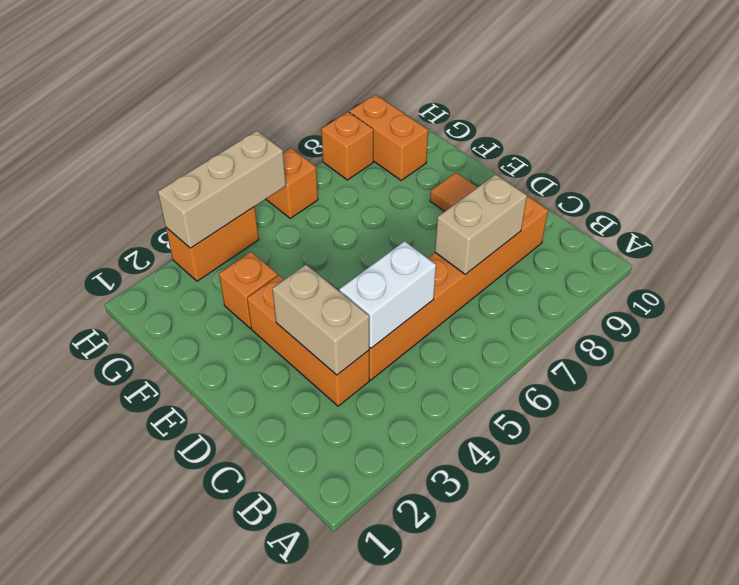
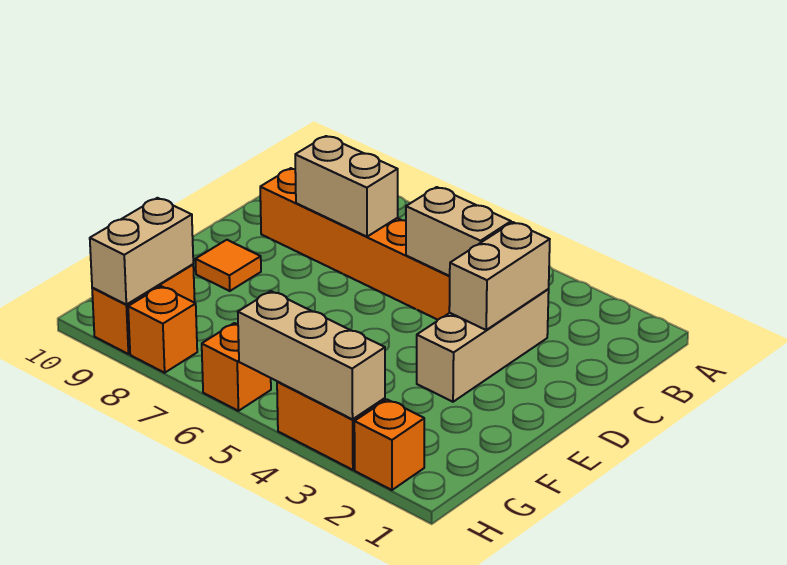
orange brick C3:E3 level 1 -> tan brick C3:E3 level 1
white brick C4:C5 level 2 -> tan brick C4:C5 level 2
orange brick F3 level 1 -> orange brick H2 level 1
none -> tan brick G9:H9 level 2

